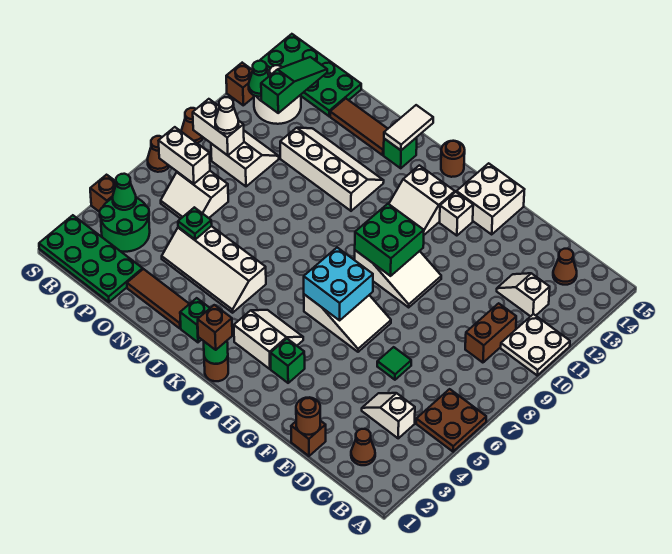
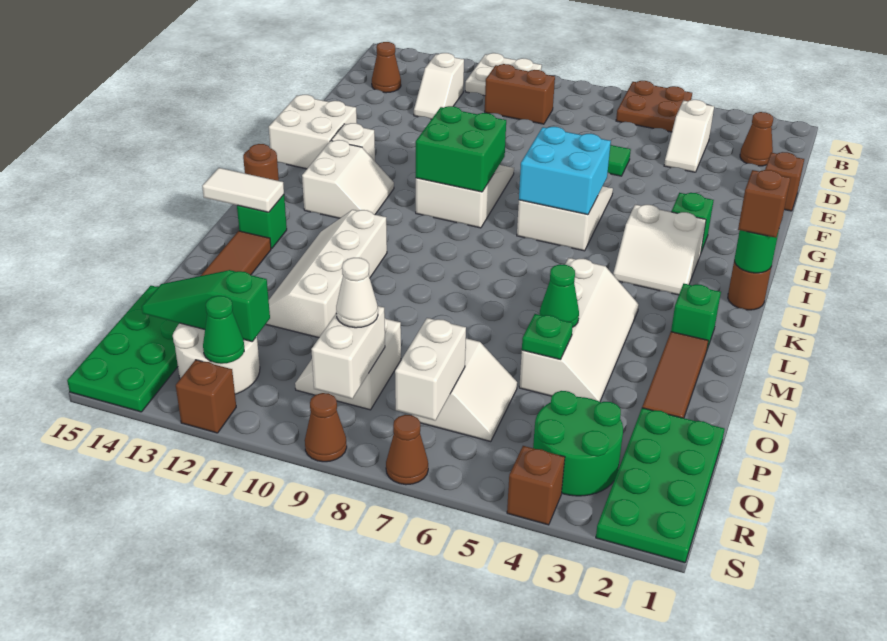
brown round brick E1 level 2 -> none
white slope I3:J4 level 1 top 3 -> white slope I3:J4 level 1 top I
green cone R4 level 2 -> green cone N5 level 2

